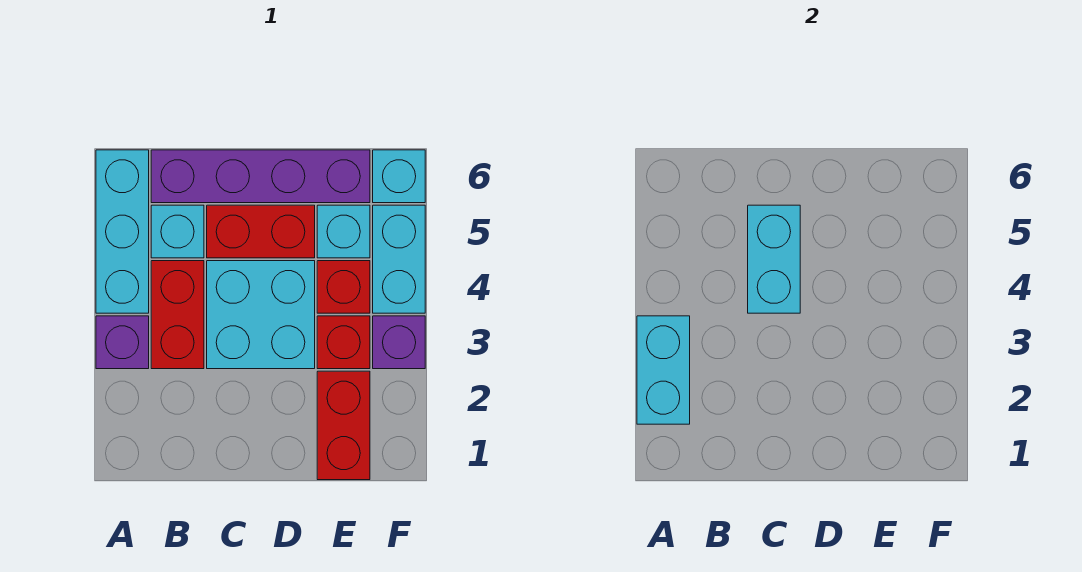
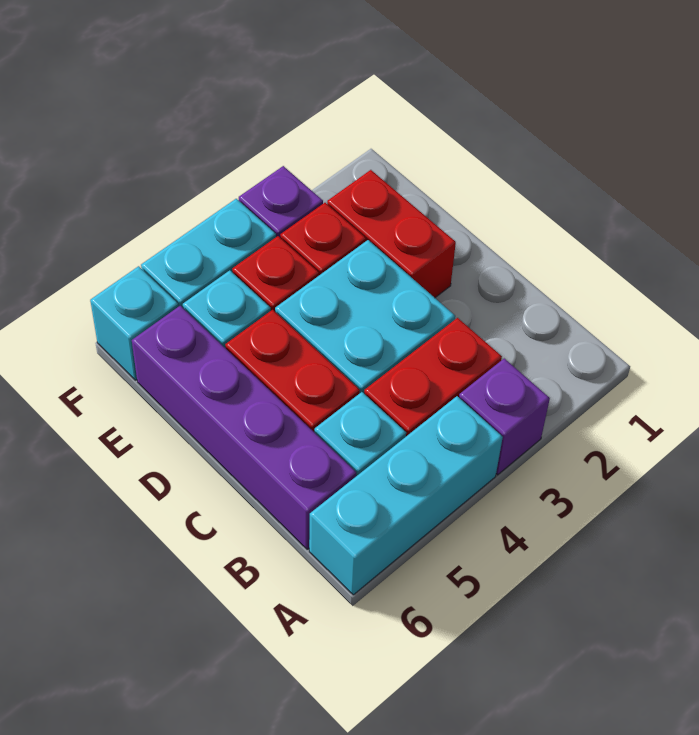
cyan brick A2:A3 level 2 -> none
cyan brick C4:C5 level 2 -> none
red brick E1:E2 level 1 -> red brick D2:E2 level 1

